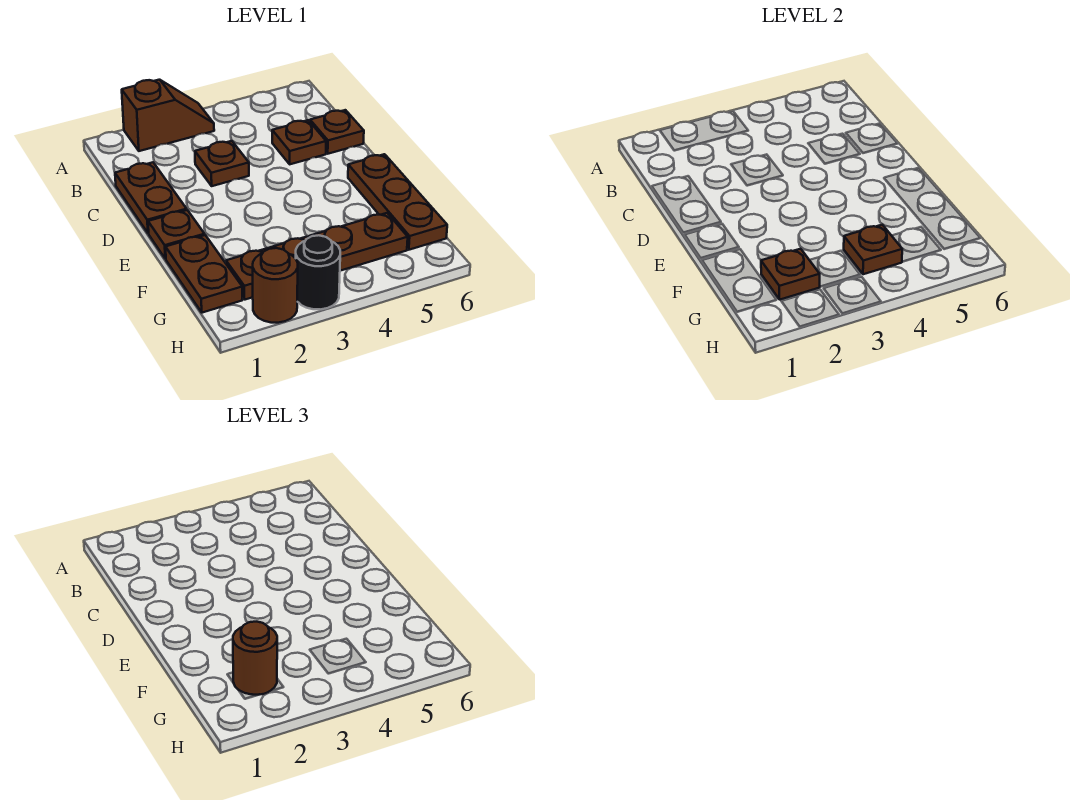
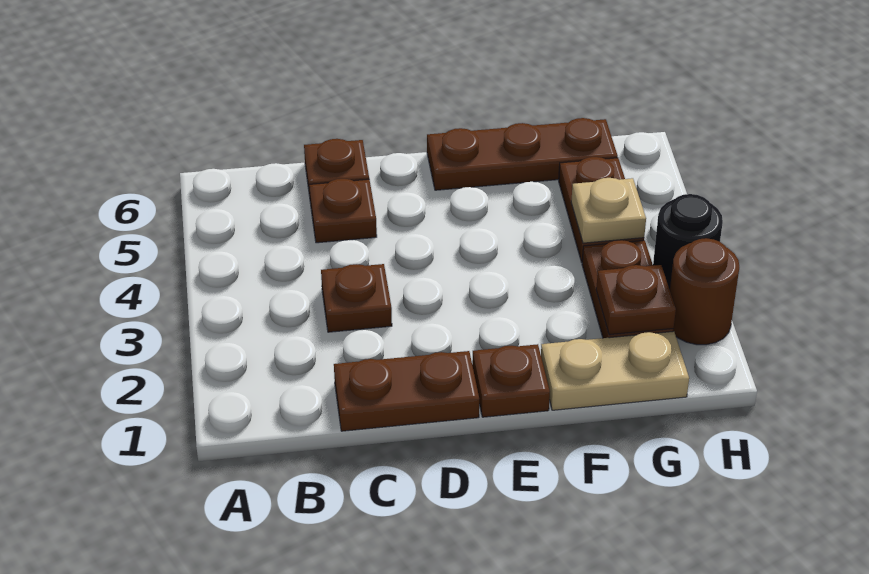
brown slope A2:A3 level 1 top 2 -> none
brown plate F1:G1 level 1 -> tan plate F1:G1 level 1
brown round brick G2 level 3 -> none
brown plate G4 level 2 -> tan plate G4 level 2

